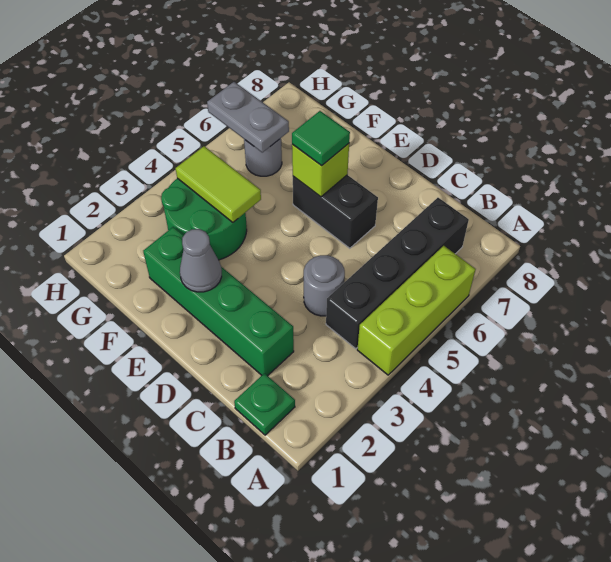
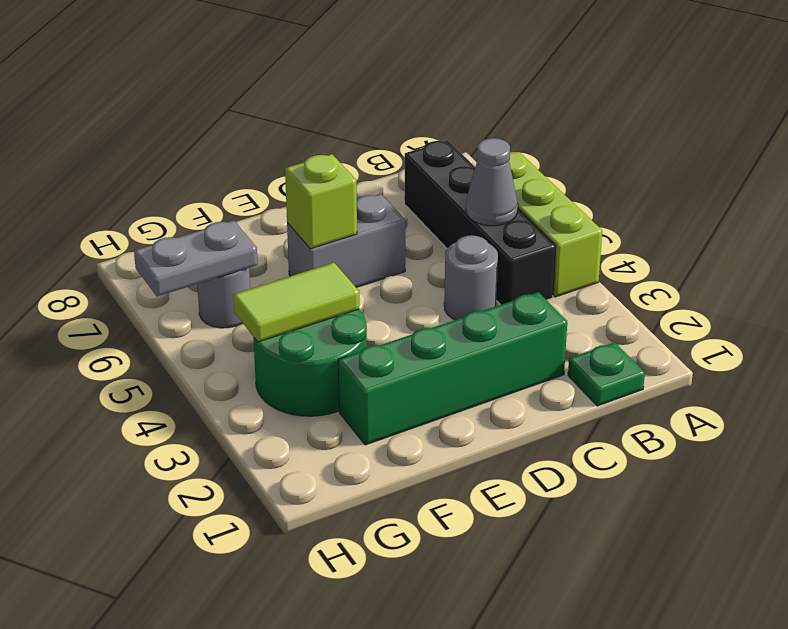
black brick D6:E6 level 1 -> grey brick D6:E6 level 1
grey cone E2 level 2 -> grey cone B5 level 2
green tile E6 level 3 -> none

